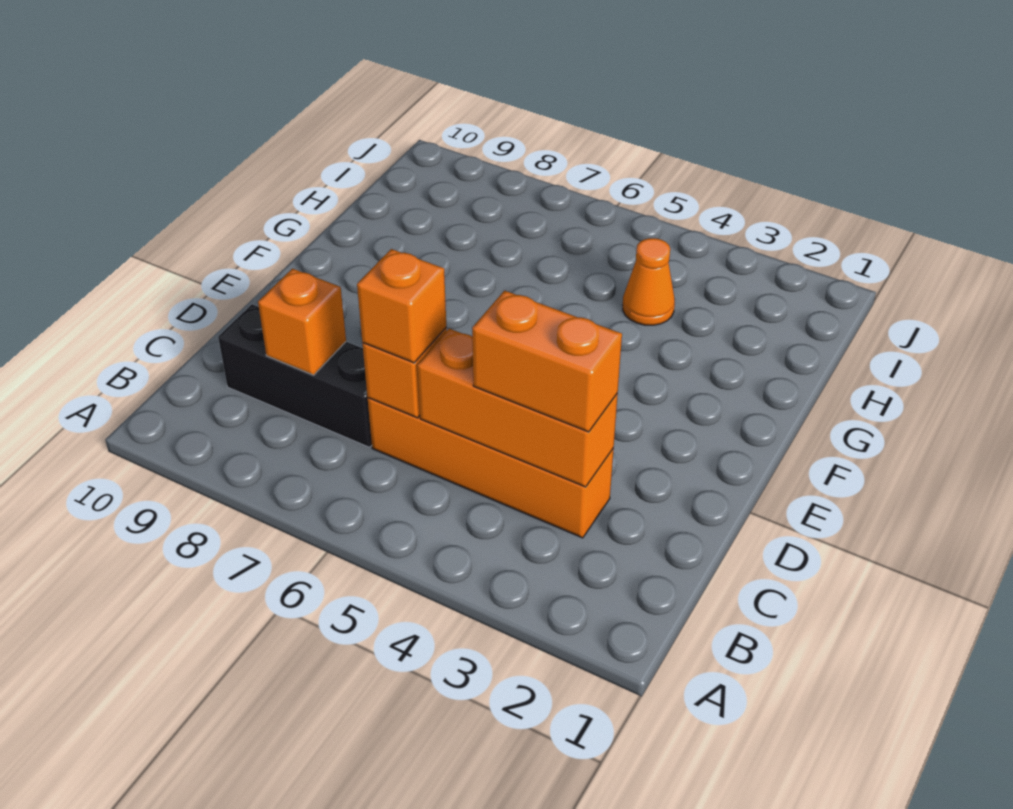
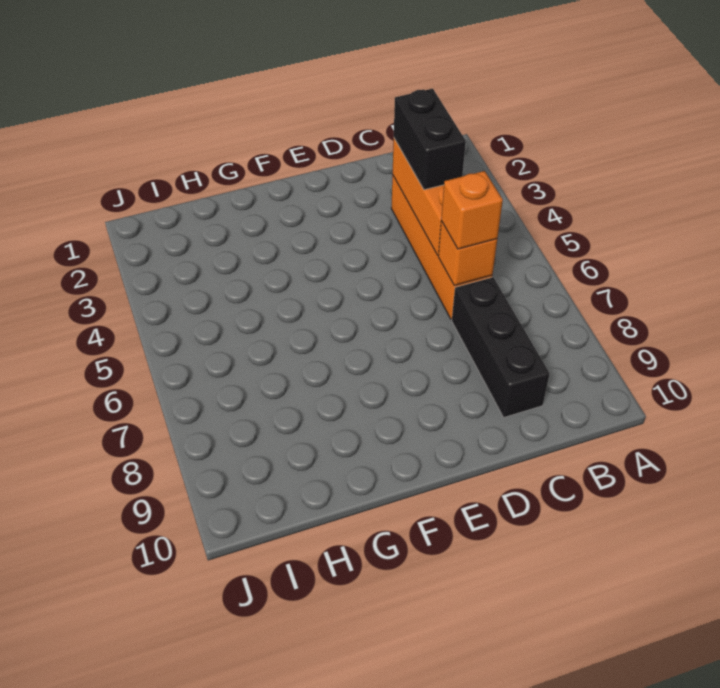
orange brick C3:C4 level 3 -> black brick C3:C4 level 3
orange brick C8 level 2 -> none
orange cone H4 level 1 -> none

